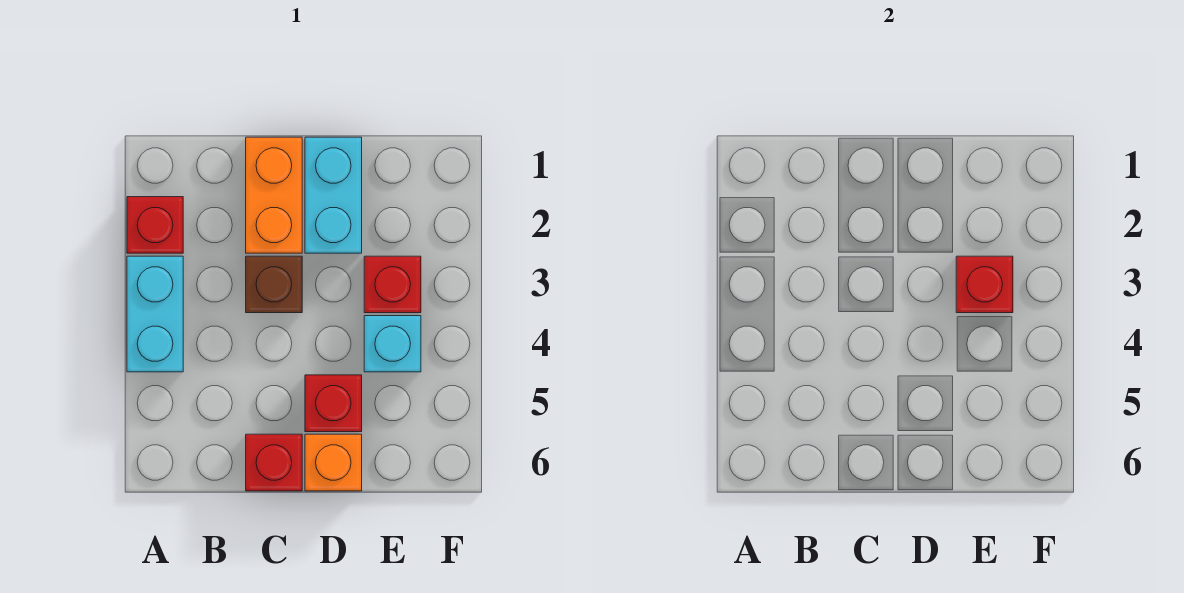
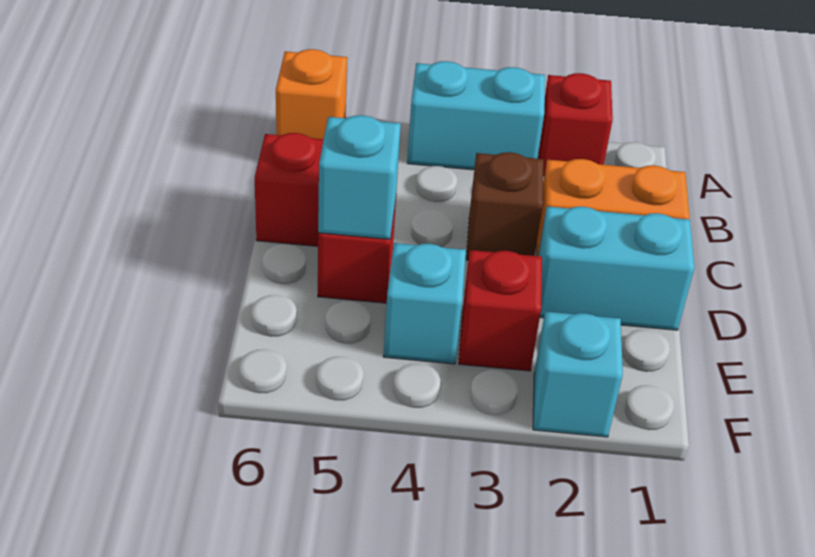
none -> cyan brick D5 level 2
orange brick D6 level 1 -> orange brick A6 level 1
red brick E3 level 2 -> none
none -> cyan brick F2 level 1

